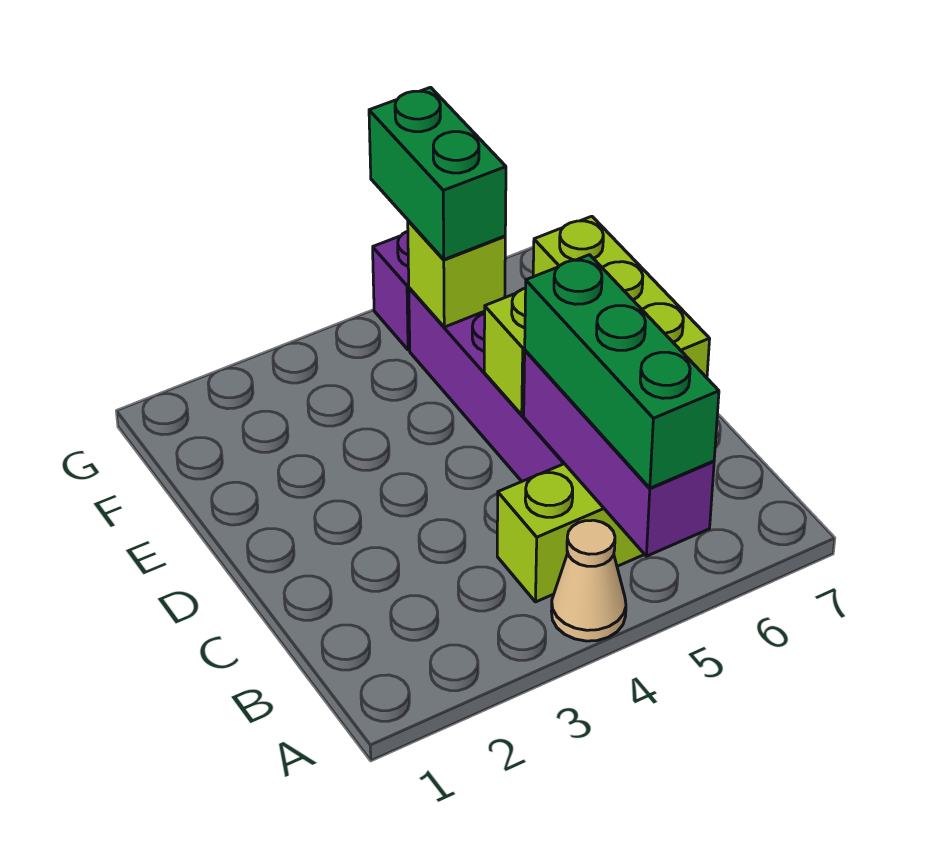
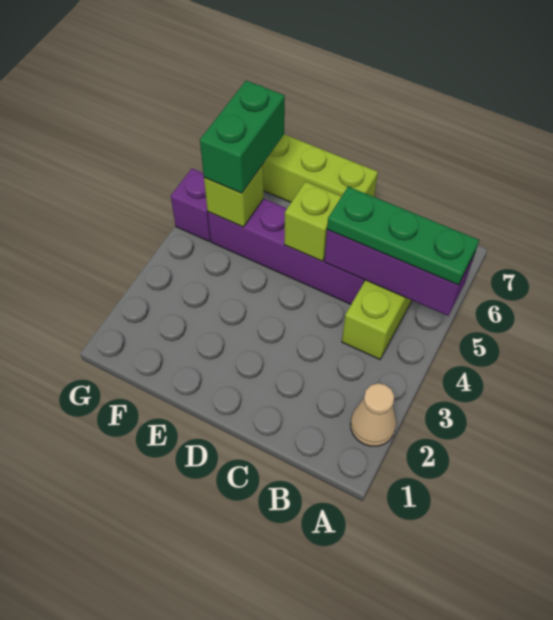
tan cone A4 level 1 -> tan cone A2 level 1
green brick A5:C5 level 3 -> green plate A5:C5 level 3
green brick F5:G5 level 3 -> green brick F5:F6 level 3

